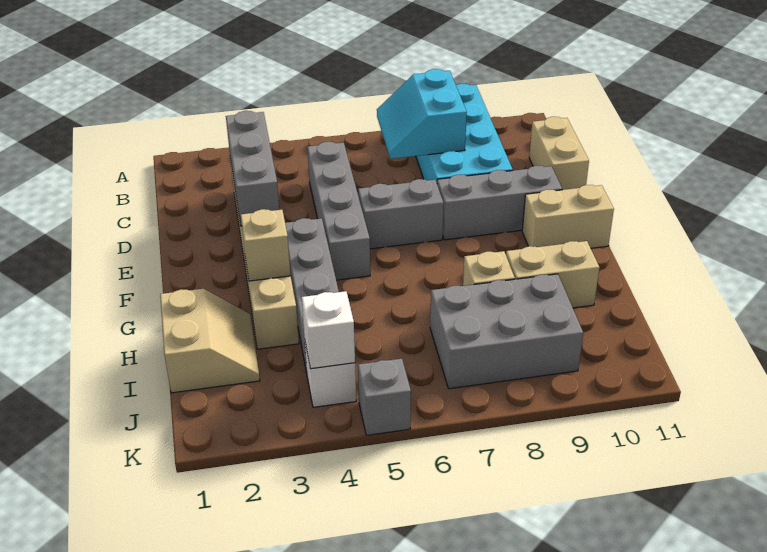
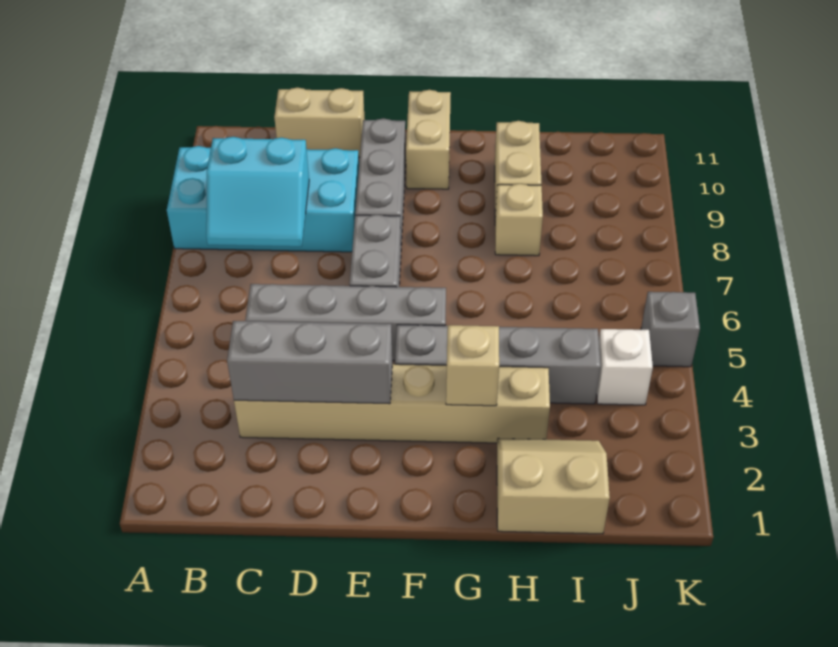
grey brick I7:J9 level 1 -> none
white brick J4 level 2 -> none

